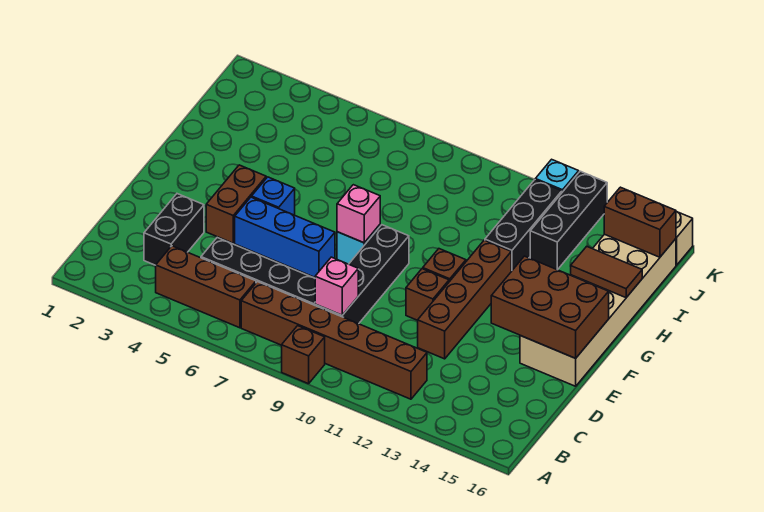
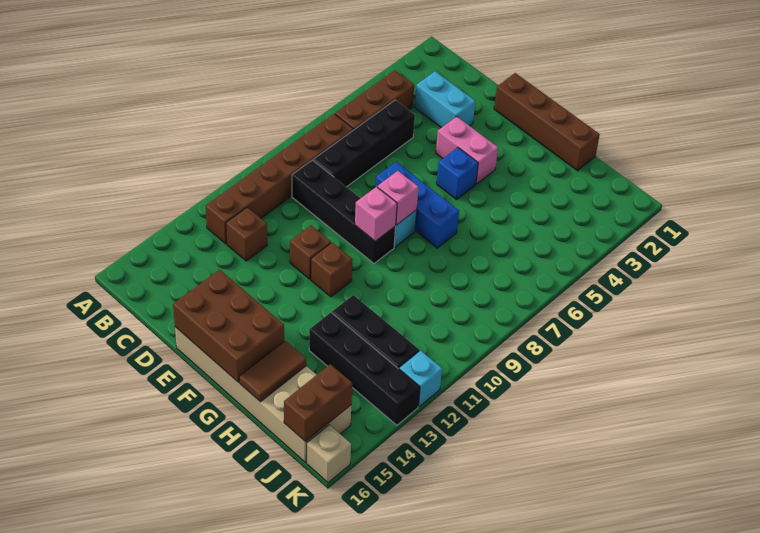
brown brick A9 level 1 -> brown brick C12 level 1
black brick C3:D3 level 1 -> cyan brick C3:D3 level 1
pink brick C9 level 2 -> pink brick F9 level 2
brown brick D12:G12 level 1 -> brown brick E1:H1 level 1
brown brick E4:F4 level 1 -> pink brick E4:F4 level 1
blue brick E5:E7 level 1 -> blue brick E7:G7 level 1
brown brick E14:F16 level 2 -> brown brick E15:G16 level 2
black brick I13:K13 level 1 -> black brick H13:K13 level 1

